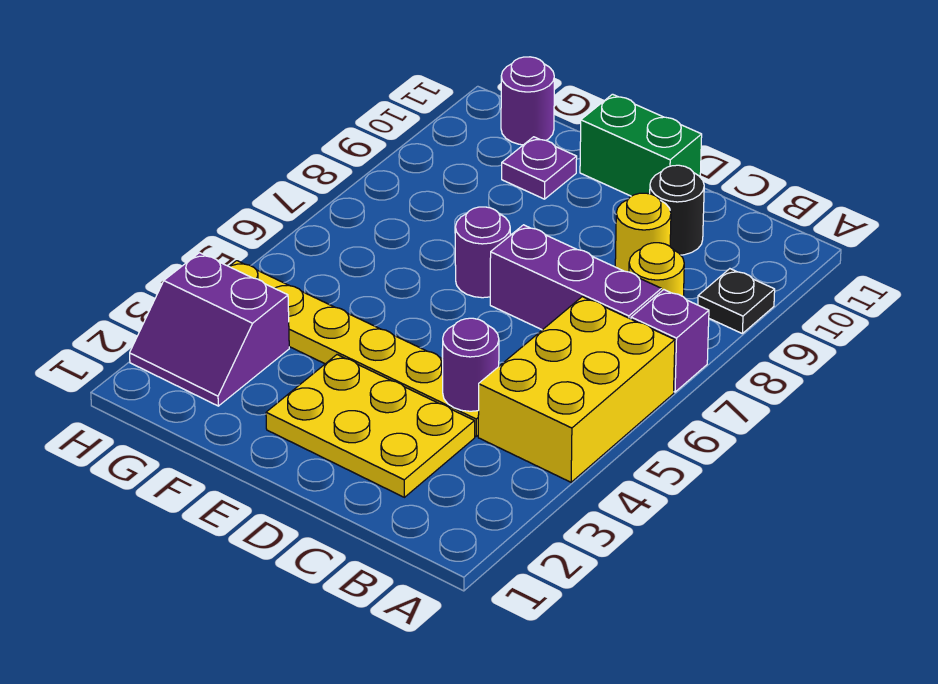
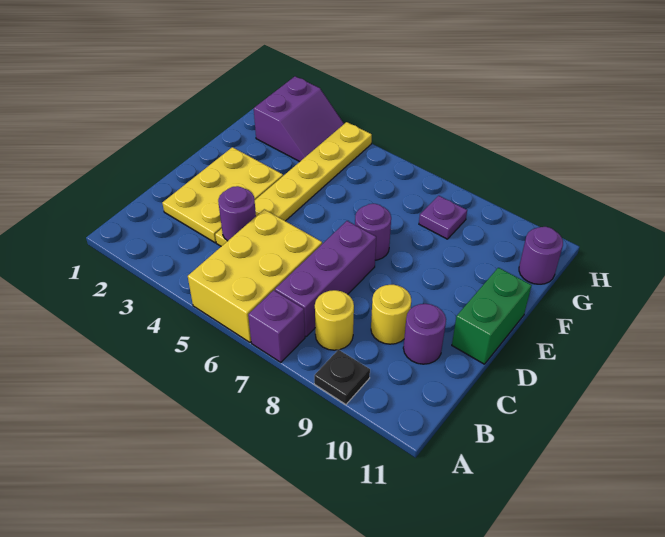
yellow brick A4:B6 level 1 -> yellow brick A5:C6 level 1
black round brick C10 level 1 -> purple round brick C10 level 1
purple plate F10 level 1 -> purple plate G8 level 1
purple slope G2:H3 level 1 top 3 -> purple slope G2:H3 level 1 top 2

